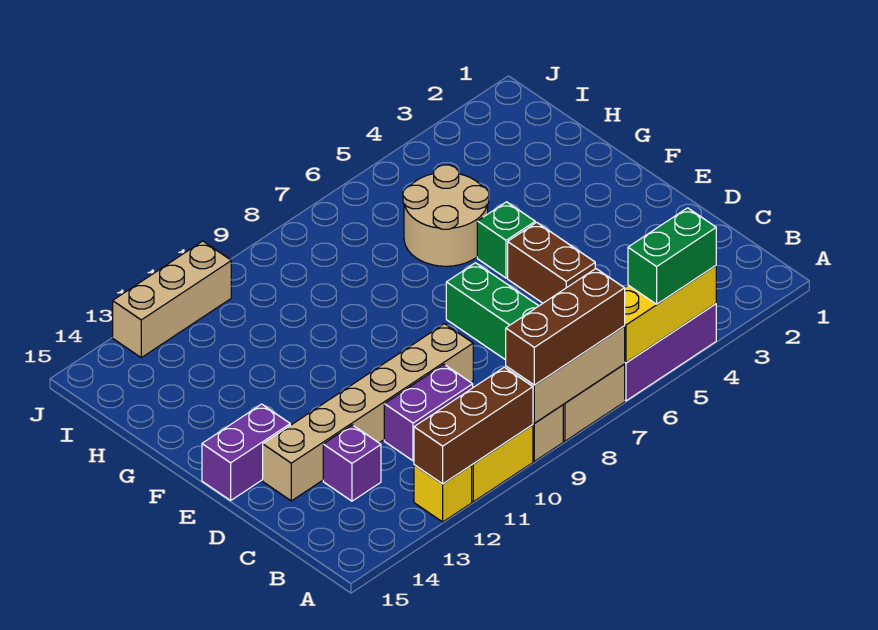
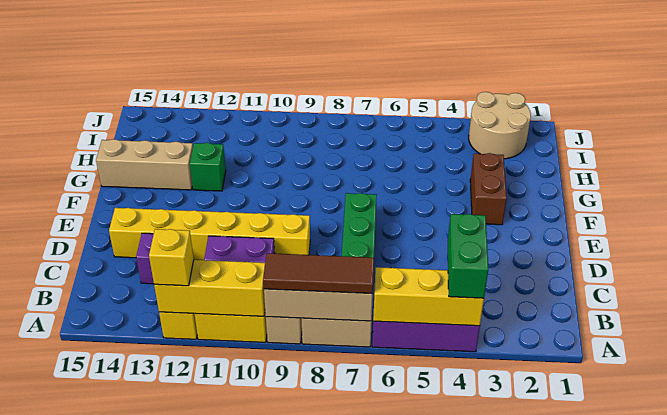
green brick A4:A5 level 3 -> green brick A4:B4 level 3
brown brick A7:A9 level 3 -> brown tile A7:A9 level 3
brown brick A10:A12 level 2 -> yellow brick A10:A12 level 2
none -> yellow brick A12 level 3
brown brick D5:E5 level 1 -> brown brick F3:G3 level 1
tan brick D9:D14 level 1 -> yellow brick D9:D14 level 1
purple brick E14:E15 level 1 -> none
green brick F5 level 1 -> green brick G12 level 1
tan round brick G5:H6 level 1 -> tan round brick I2:J3 level 1
tan brick J11:J13 level 1 -> tan brick G13:G15 level 1

